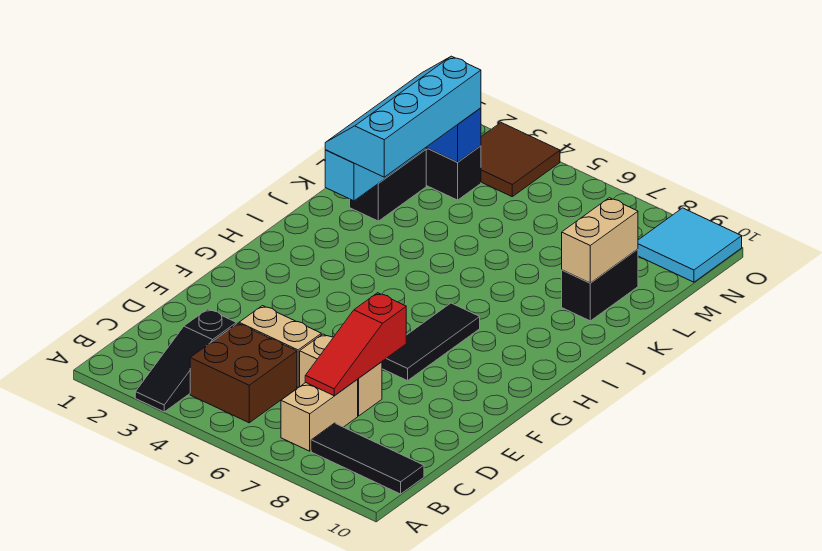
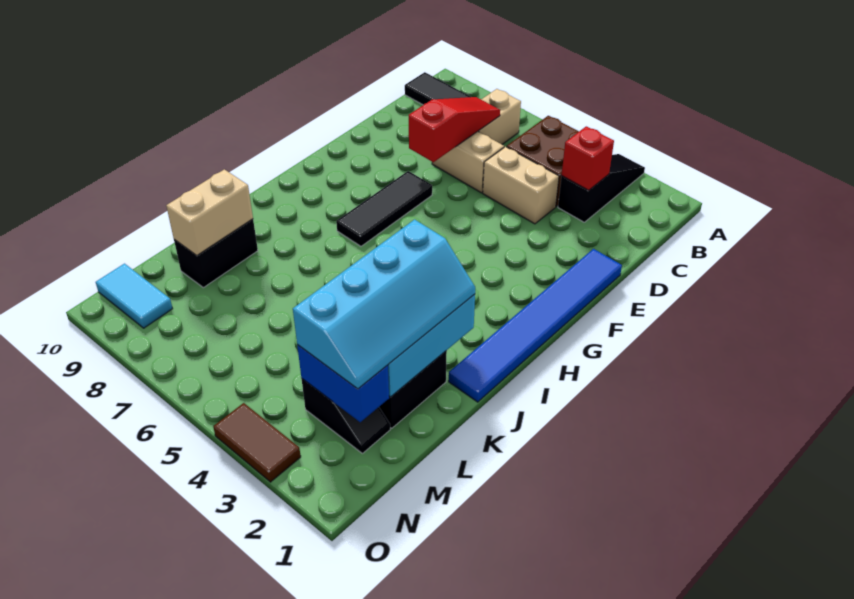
none -> red brick C3 level 2
none -> blue tile E1:J1 level 1
brown tile N3:O4 level 1 -> brown tile O3:O4 level 1
cyan tile N9:O10 level 1 -> cyan tile N9:N10 level 1

